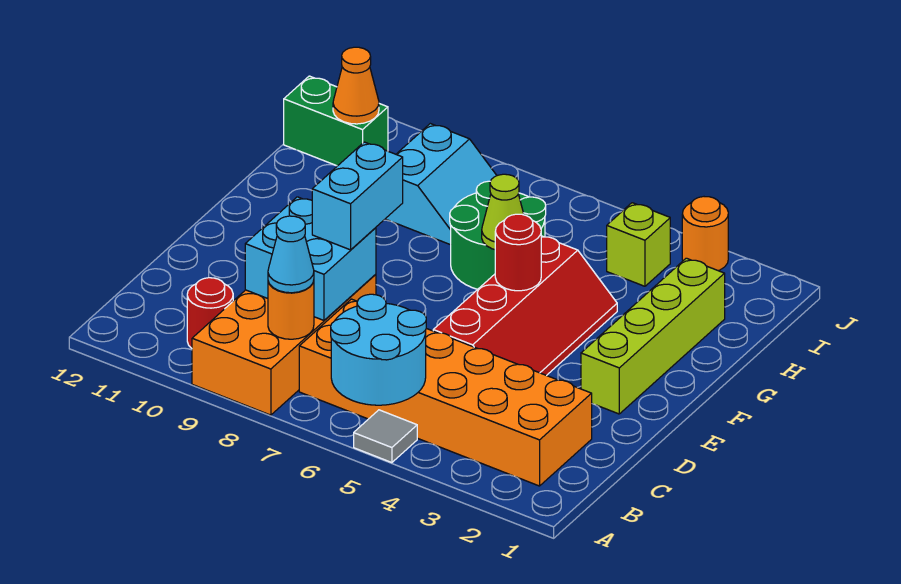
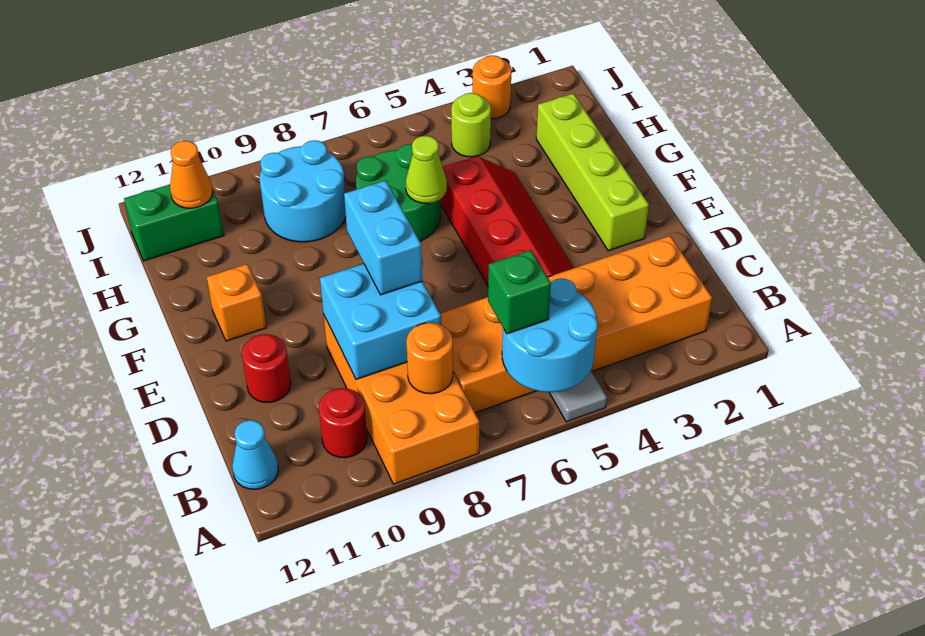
none -> green brick B6 level 3
cyan cone B8 level 3 -> cyan cone B12 level 1
red round brick F5 level 2 -> red round brick D11 level 1
none -> orange brick F11 level 1
cyan slope H8:I9 level 1 top 9 -> cyan round brick H8:I9 level 1
lime brick I4 level 1 -> lime round brick I4 level 1

